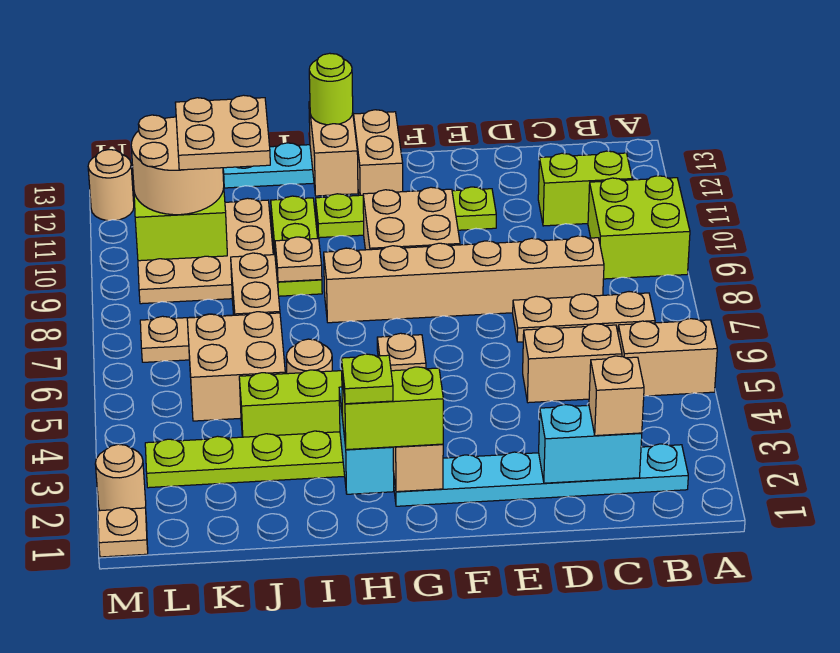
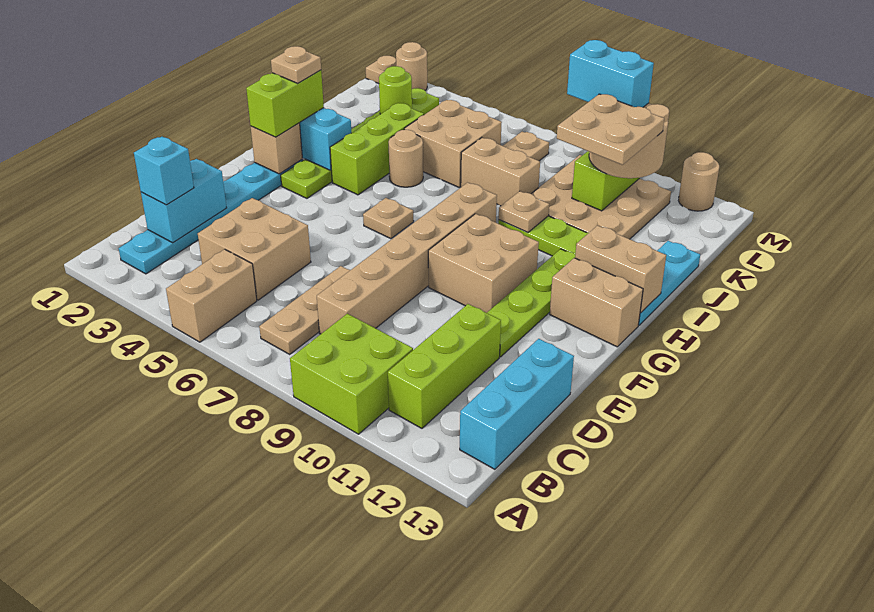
lime brick B11:C11 level 1 -> lime brick B11:D11 level 1
none -> cyan brick B13:D13 level 1
tan brick C2 level 3 -> cyan brick C2 level 3
tan brick C5:D5 level 1 -> tan brick C4:D5 level 1
lime plate H2 level 4 -> tan plate H2 level 4
lime round brick H13 level 3 -> lime round brick K3 level 2
none -> cyan brick L9:L10 level 4

